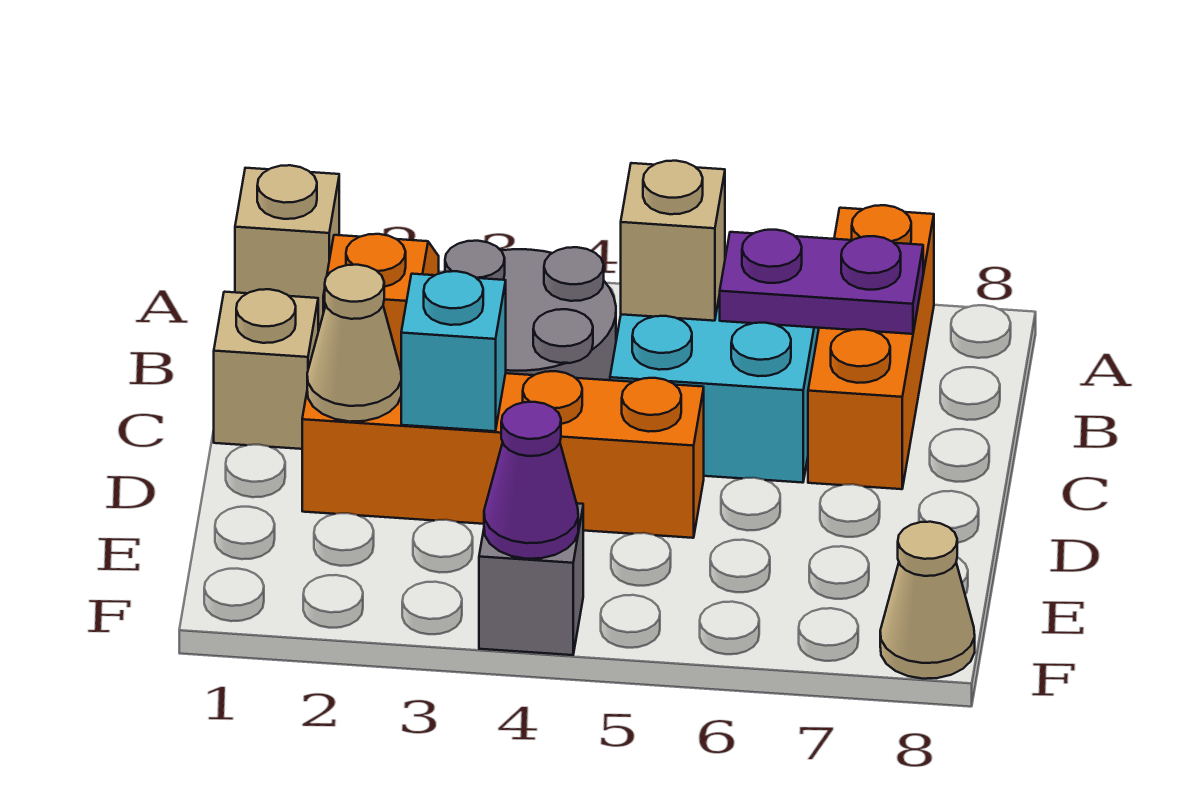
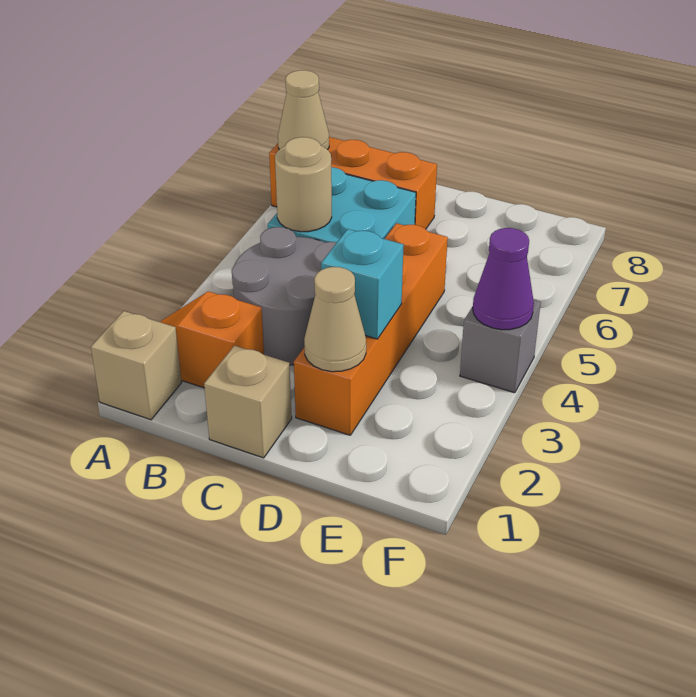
tan brick B5 level 2 -> tan round brick B5 level 2
purple plate B6:B7 level 2 -> none
tan cone F8 level 1 -> tan cone A7 level 2

